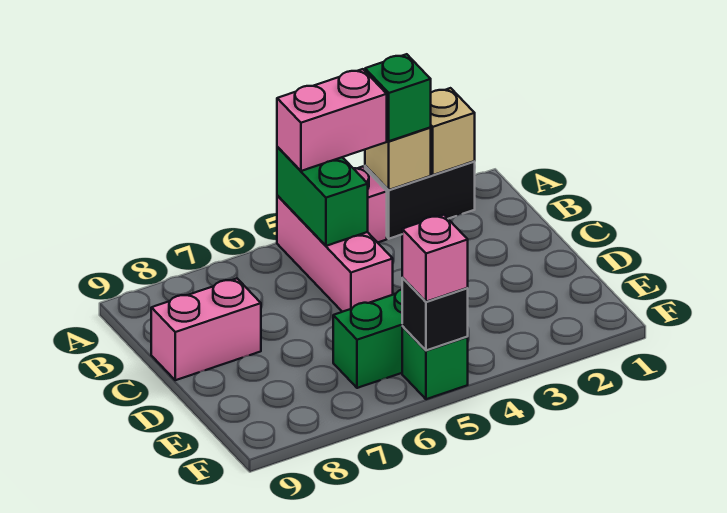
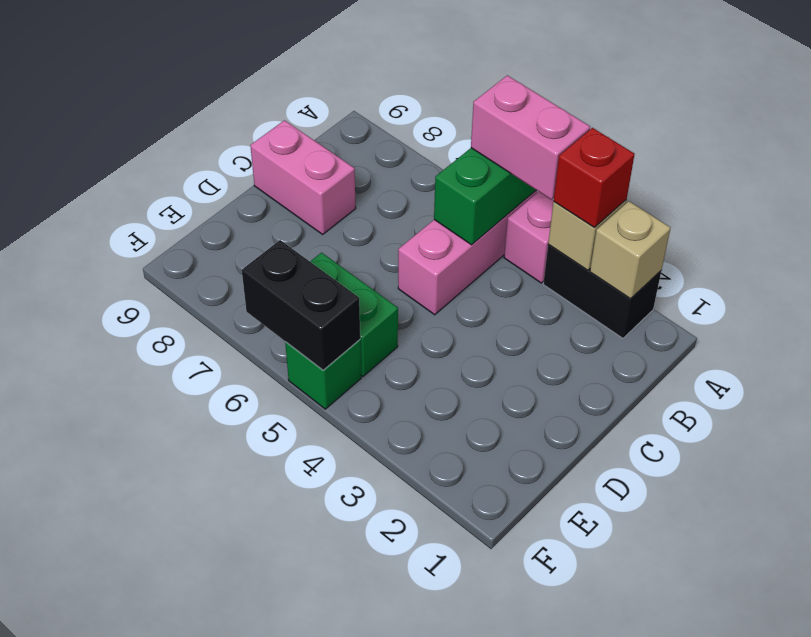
green brick A3 level 3 -> red brick A3 level 3
black brick F5 level 2 -> black brick F5:F6 level 2
pink brick F5 level 3 -> none

